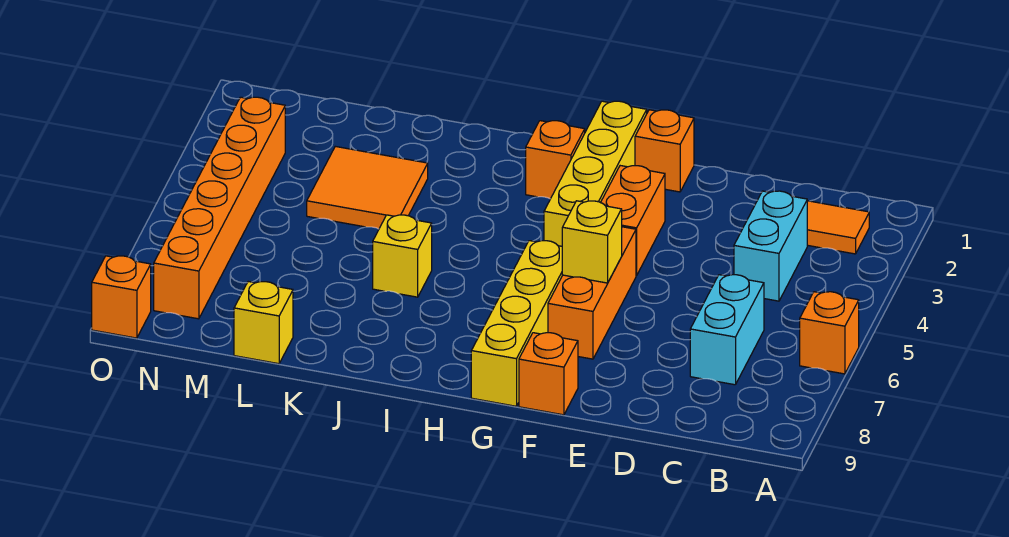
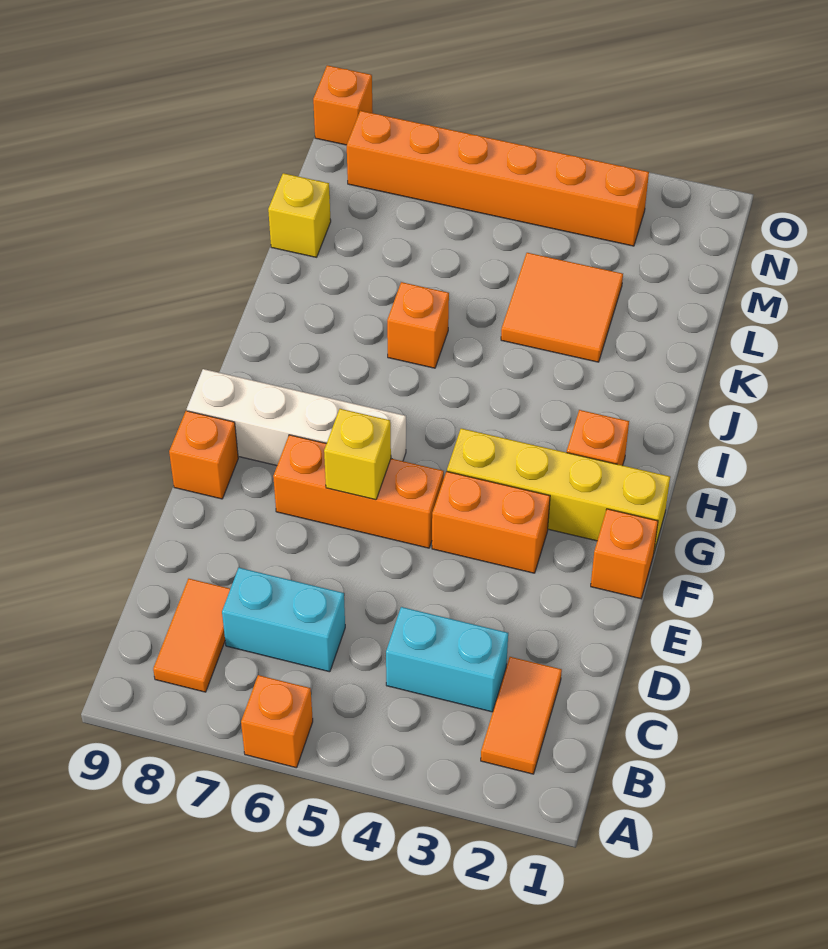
none -> orange tile B8:C8 level 1
yellow brick G6:G9 level 1 -> white brick G6:G9 level 1
yellow brick J6 level 1 -> orange brick J6 level 1

